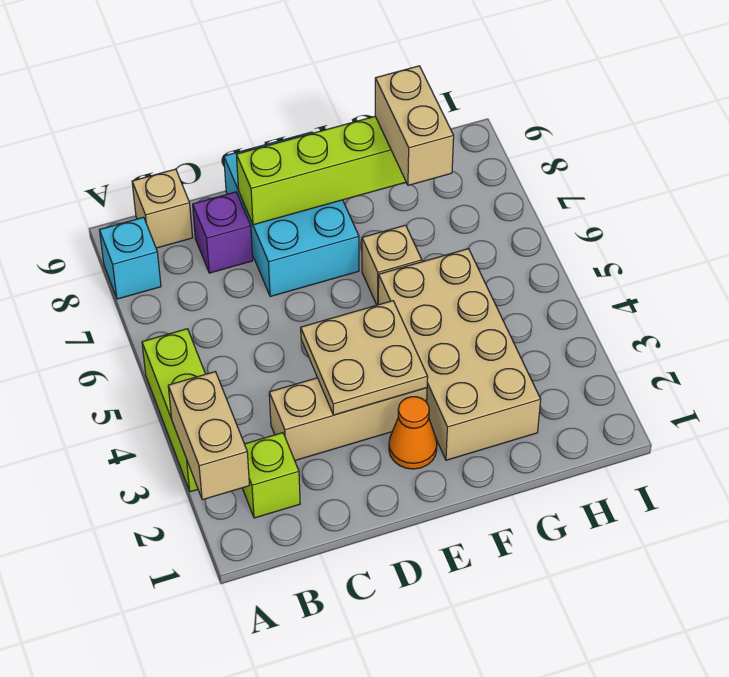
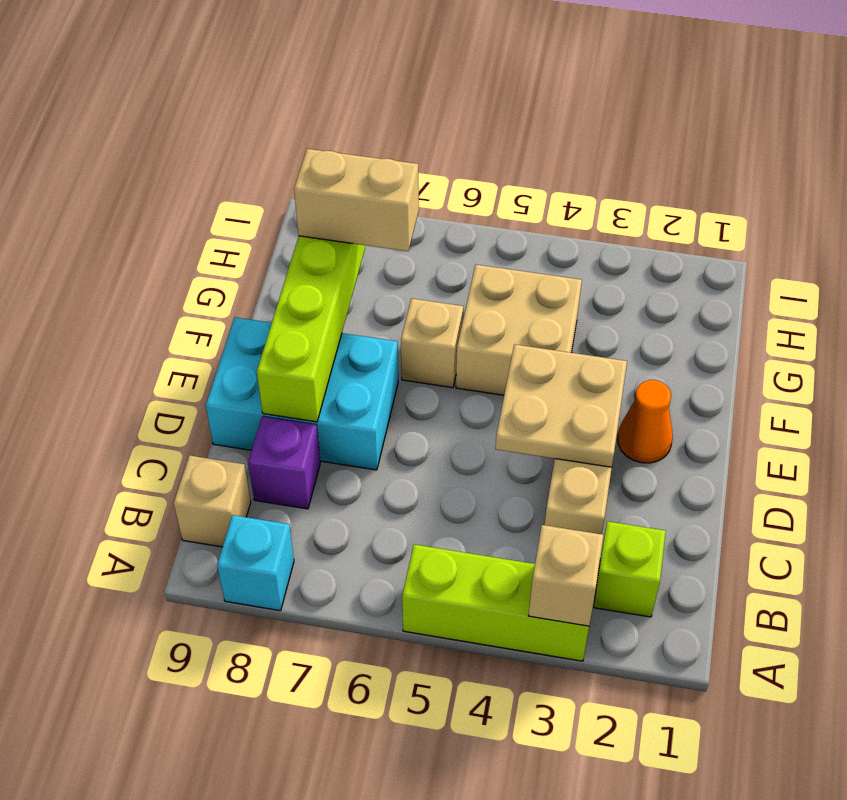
tan brick A2:A3 level 2 -> tan brick A3 level 2
tan brick F2:G5 level 1 -> tan brick F4:G5 level 1

